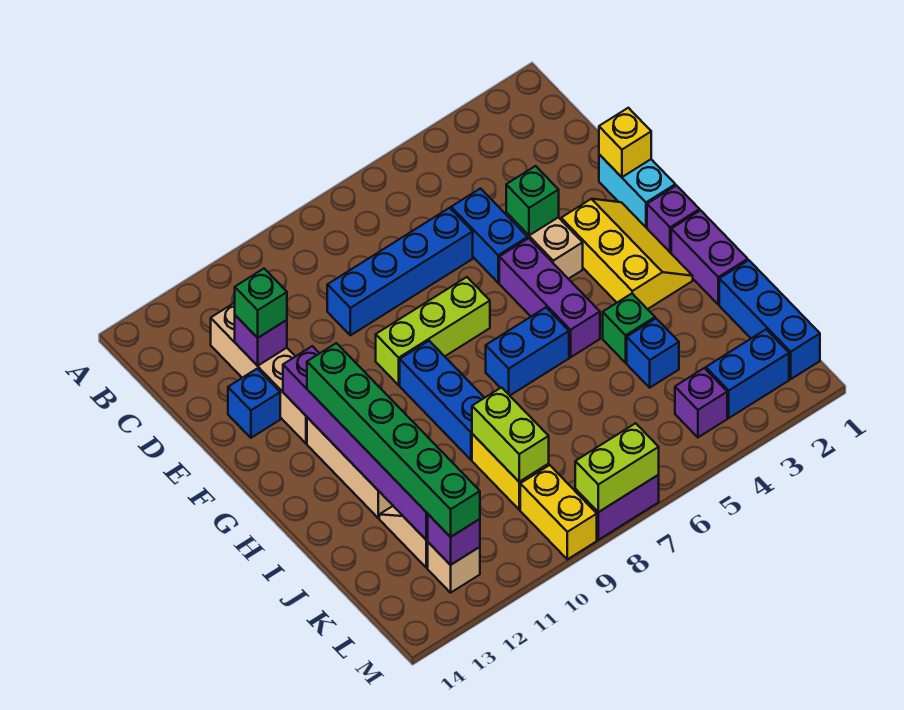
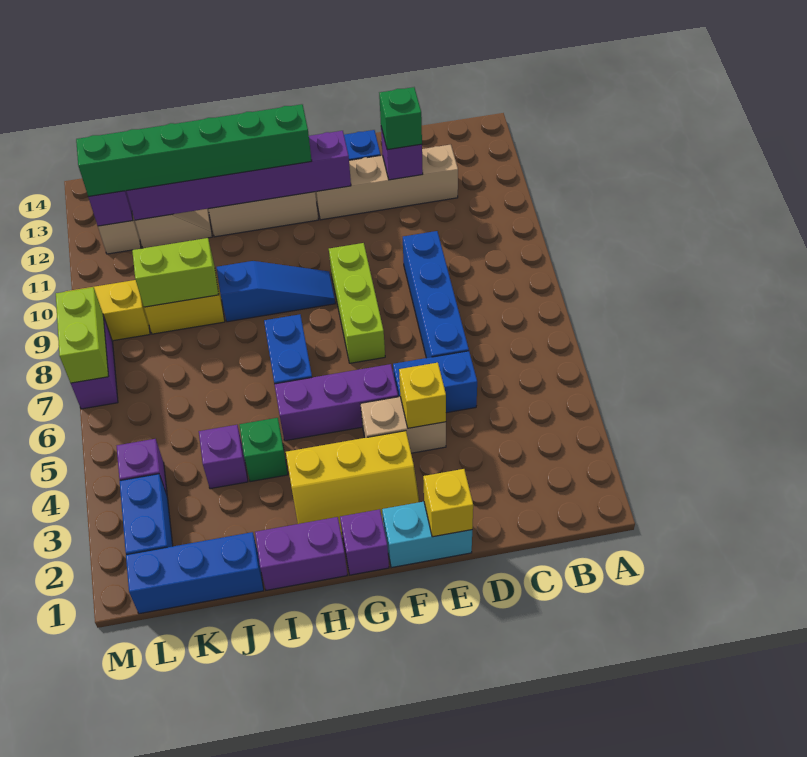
green brick E4 level 2 -> yellow brick E4 level 2
blue brick G9:I9 level 1 -> blue slope G9:I9 level 1 top I
blue brick J4 level 1 -> purple brick J4 level 1

